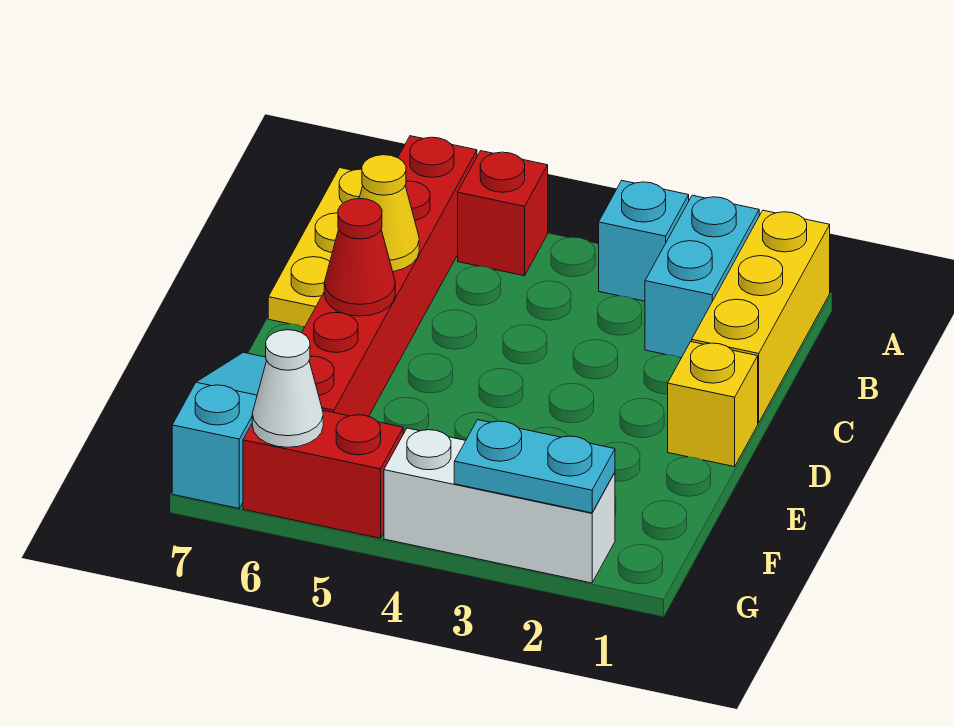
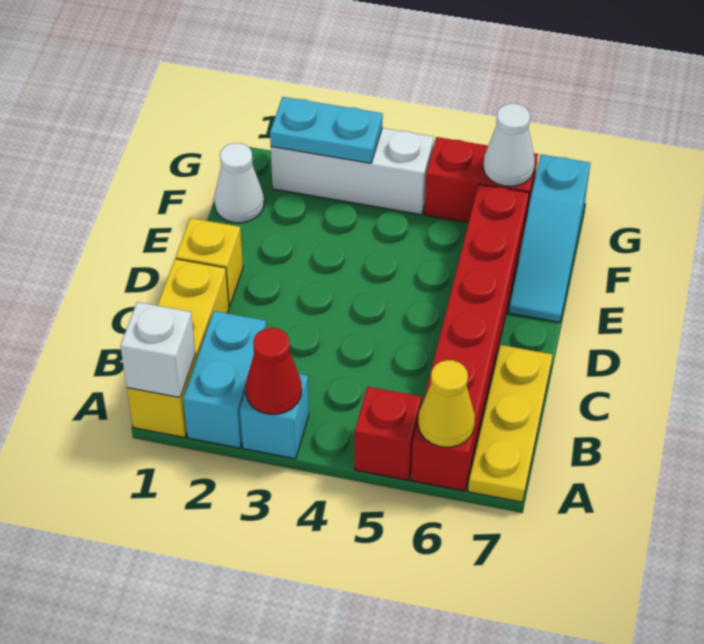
none -> white brick A1 level 2
yellow cone C6 level 2 -> yellow cone A6 level 2
red cone D6 level 2 -> red cone A3 level 2
none -> white cone F1 level 1

